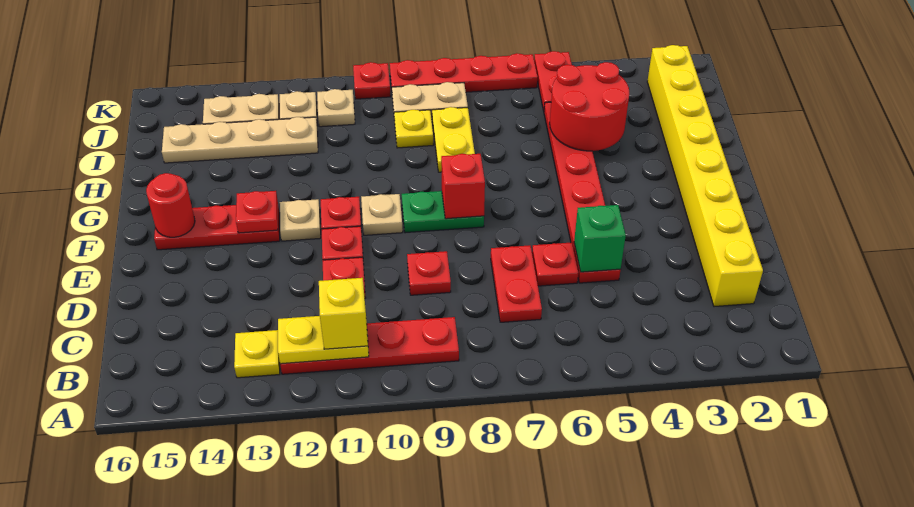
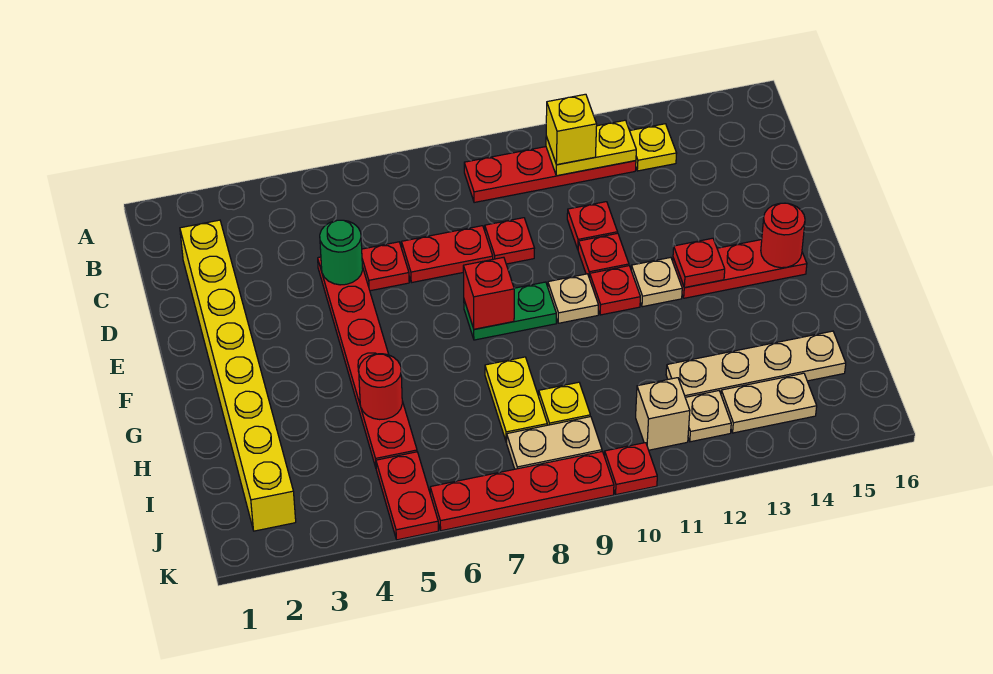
red plate C7:D7 level 1 -> red plate D7:D8 level 1
green brick D5 level 2 -> green round brick D5 level 2
red round brick H4:I5 level 2 -> red round brick H5 level 2
tan plate J11 level 1 -> tan brick J11 level 1

